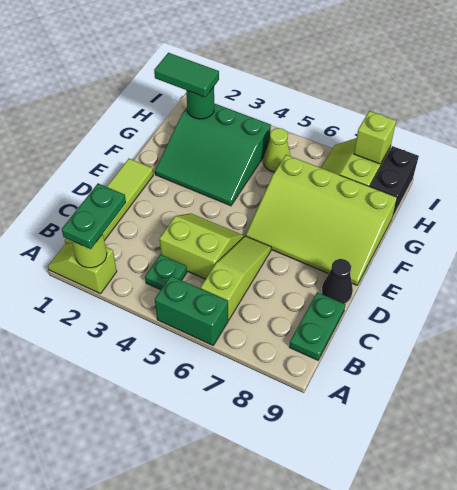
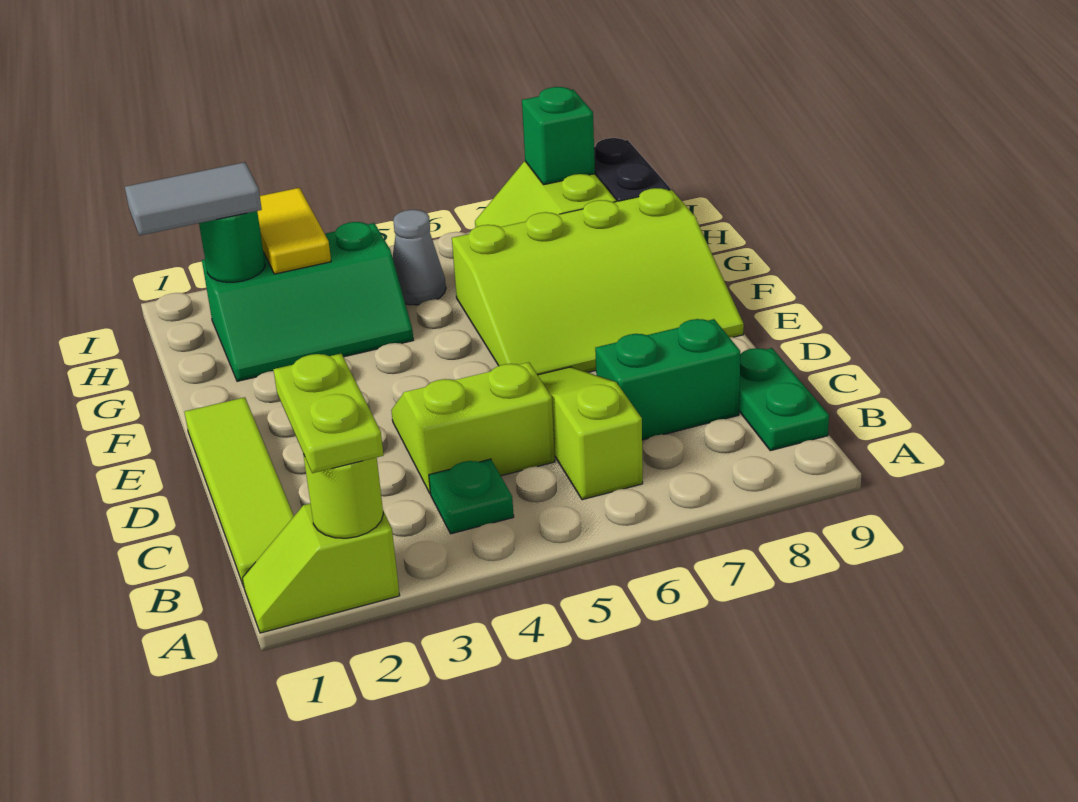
green plate A2:B2 level 3 -> lime plate A2:B2 level 3
green brick A5:A6 level 1 -> green brick C7:C8 level 1
black cone D9 level 1 -> none
green slope F2:H4 level 1 top H -> green slope G2:H4 level 1 top H
green tile H1:H2 level 3 -> grey tile H1:H2 level 3
none -> yellow tile H3:I3 level 2
lime cone H5 level 1 -> grey cone H5 level 1
lime brick I8 level 2 -> green brick I8 level 2

